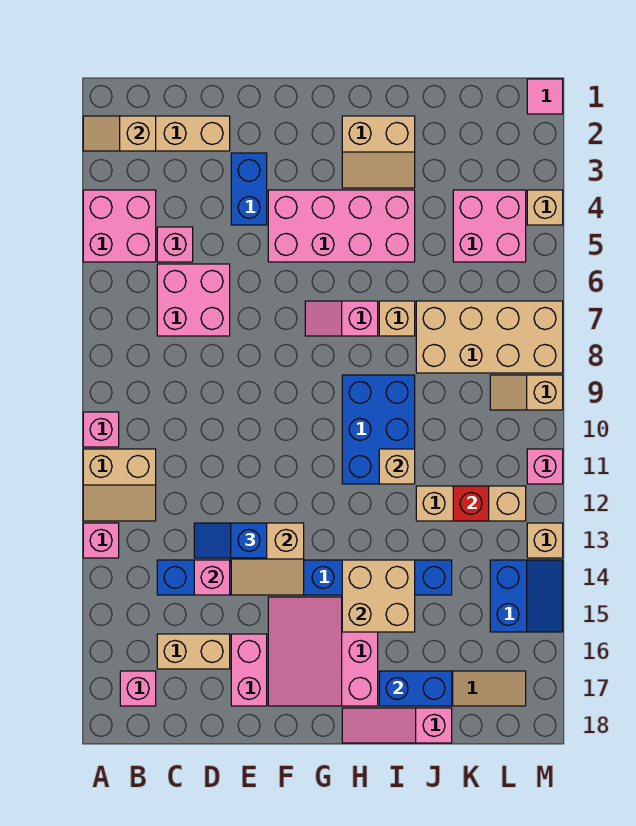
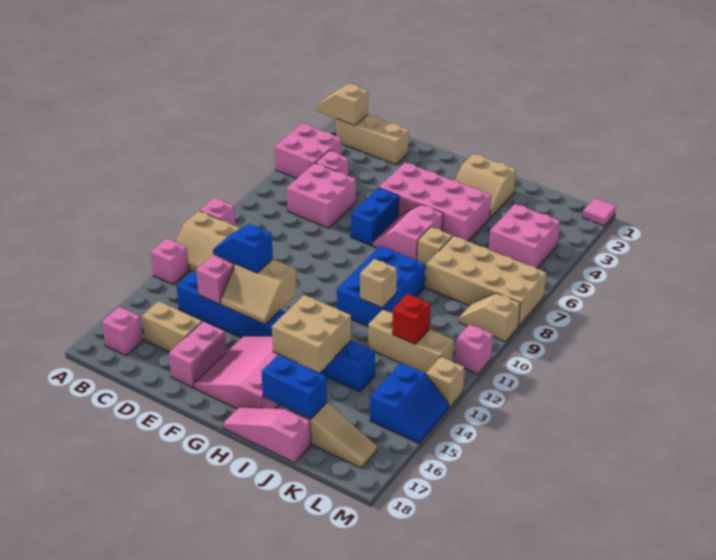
blue brick E3:E4 level 1 -> blue brick F6:F7 level 1
pink slope G7:H7 level 1 top H -> pink slope G6:H7 level 1 top H
tan brick M4 level 1 -> none

